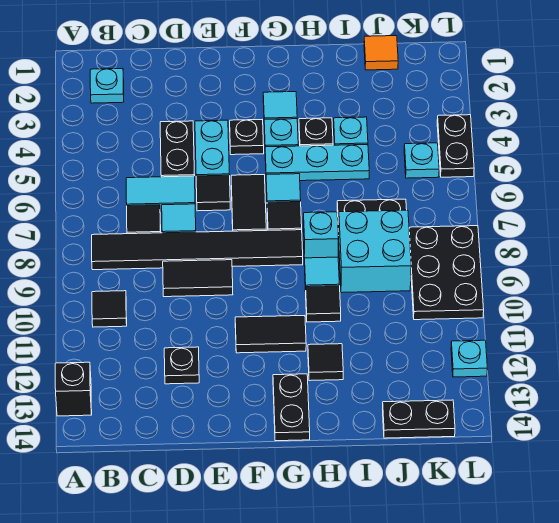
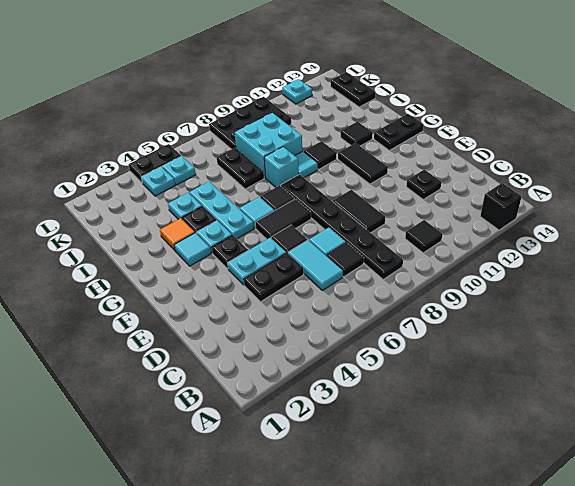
cyan plate B2 level 1 -> cyan plate K4 level 1
black tile B8:G8 level 1 -> black plate B8:G8 level 1
orange tile J1 level 1 -> orange tile H3 level 1

